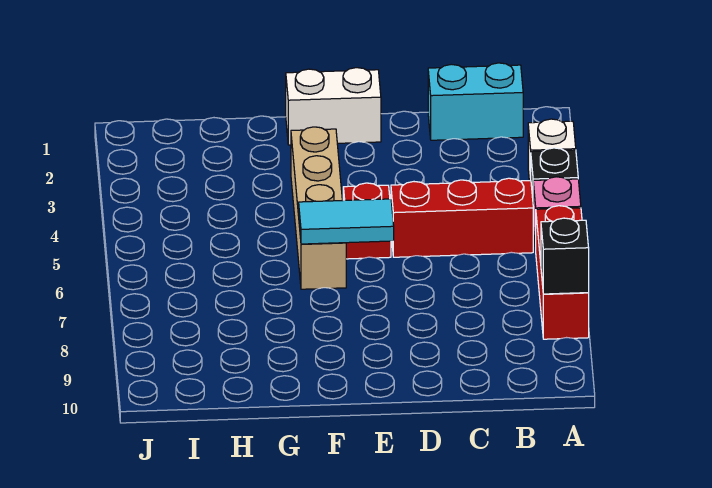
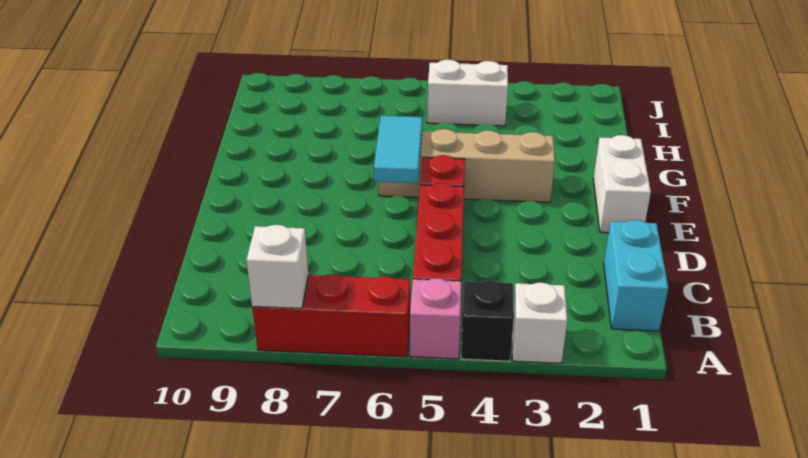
black brick A8 level 2 -> white brick A8 level 2
none -> white brick I4:I5 level 1

